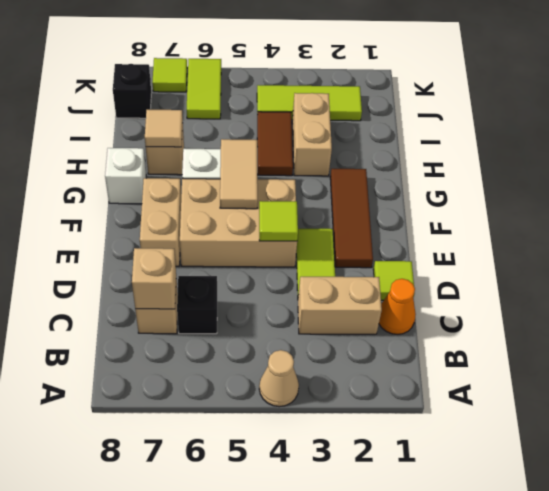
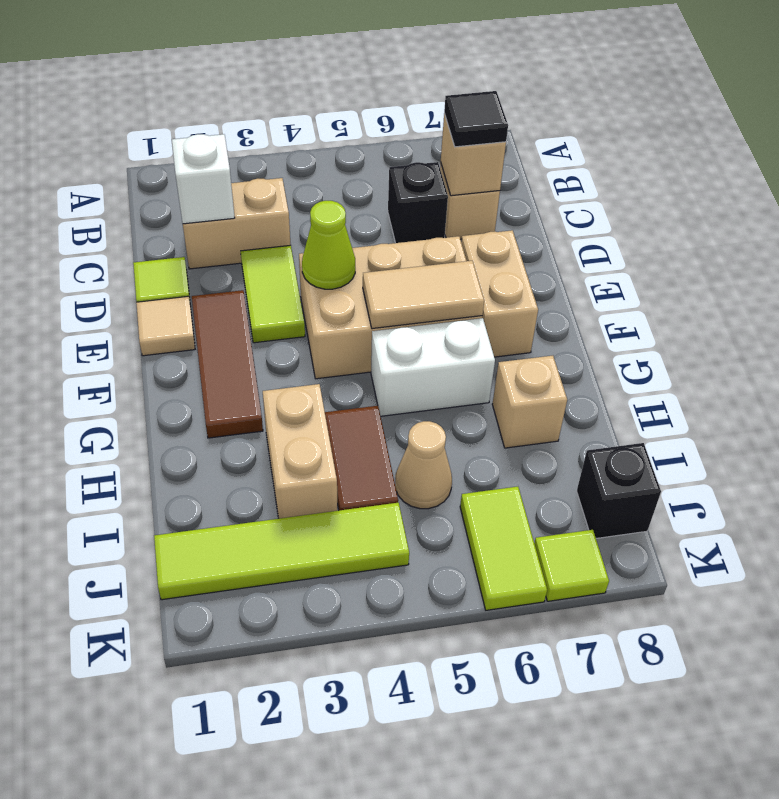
tan cone A4 level 1 -> tan cone I5 level 1
orange cone C1 level 1 -> none
none -> black tile C7 level 3
lime tile E4 level 2 -> lime cone E4 level 2
tan tile F5:G5 level 2 -> tan tile F5:F6 level 2
white brick G8 level 1 -> white brick C2 level 2
tan tile H7 level 2 -> tan tile E1 level 1
lime tile J2:J4 level 1 -> lime tile J1:J4 level 1

